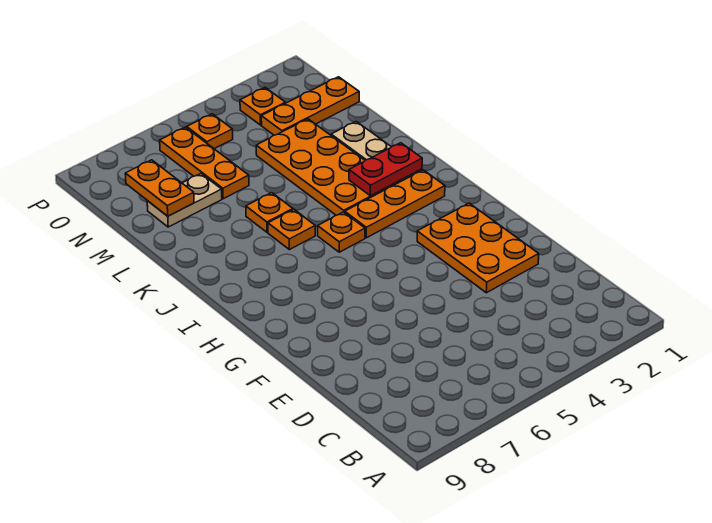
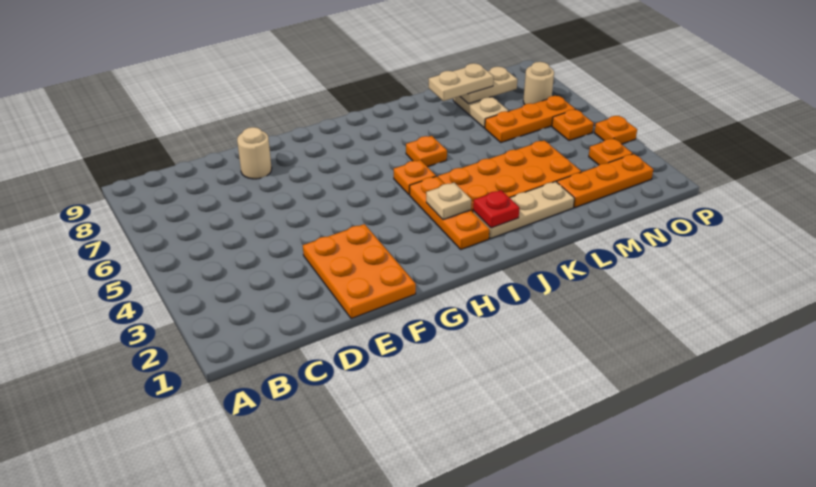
orange plate E2:G3 level 1 -> orange plate E1:F3 level 1
none -> tan round brick E8 level 1
none -> tan plate I3 level 2
red plate J2:J3 level 2 -> red plate J2 level 2
orange plate K6 level 1 -> orange plate P4 level 1
none -> tan plate L8:M8 level 3
orange plate M8:N8 level 2 -> tan plate M8:N8 level 2
orange plate N1:N3 level 1 -> orange plate M2:O2 level 1
none -> tan round brick O7 level 1

